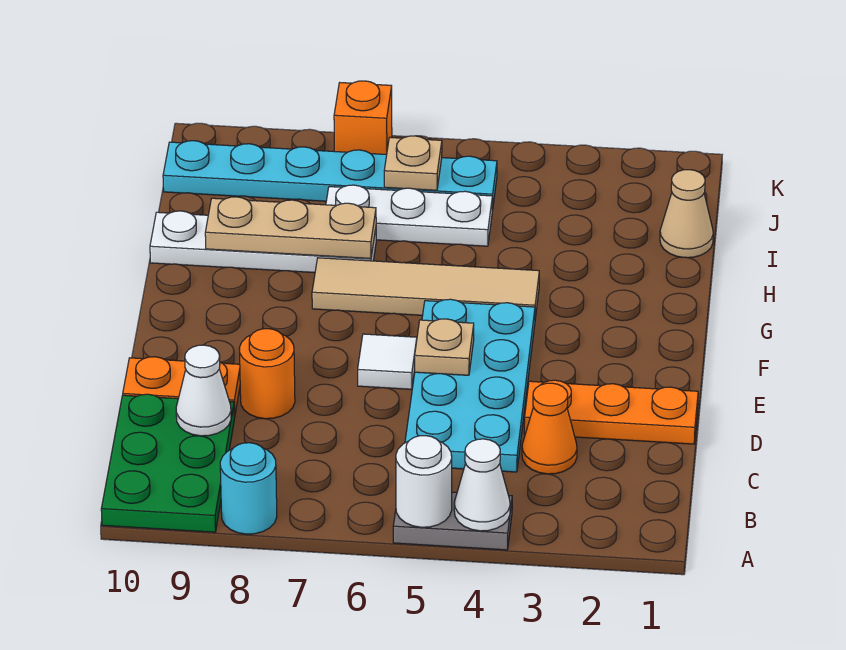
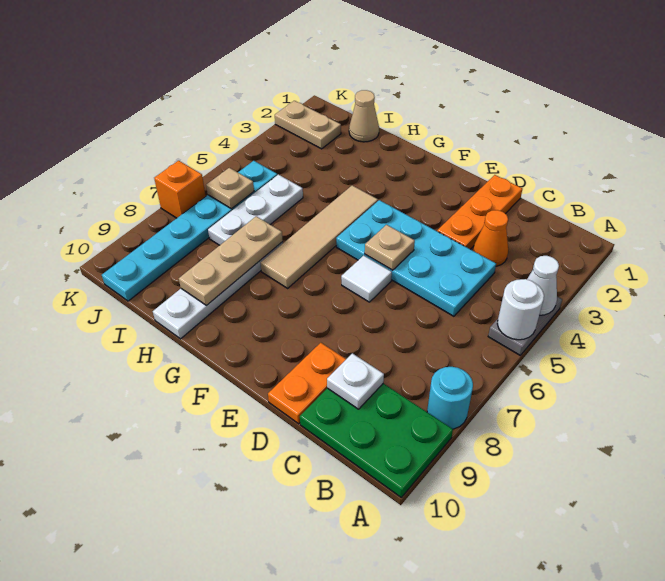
white cone C9 level 2 -> white plate C9 level 2
orange round brick D8 level 1 -> none
none -> tan plate J2:K2 level 1

